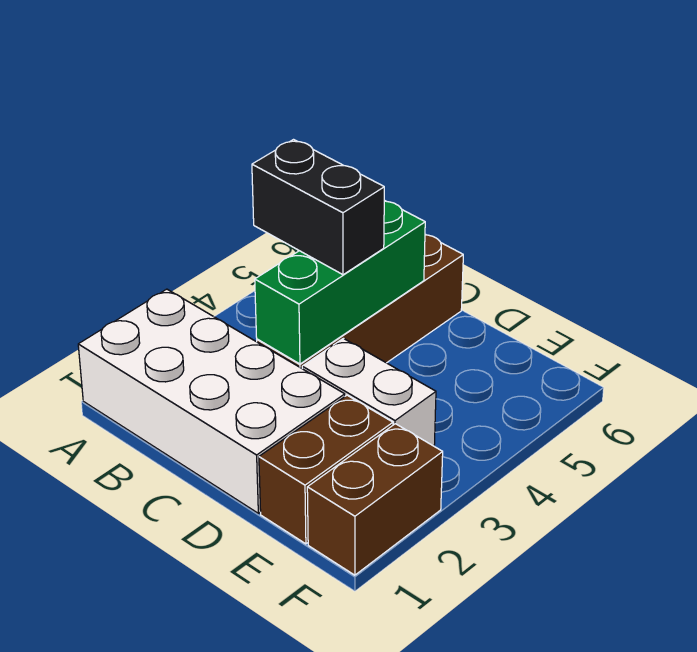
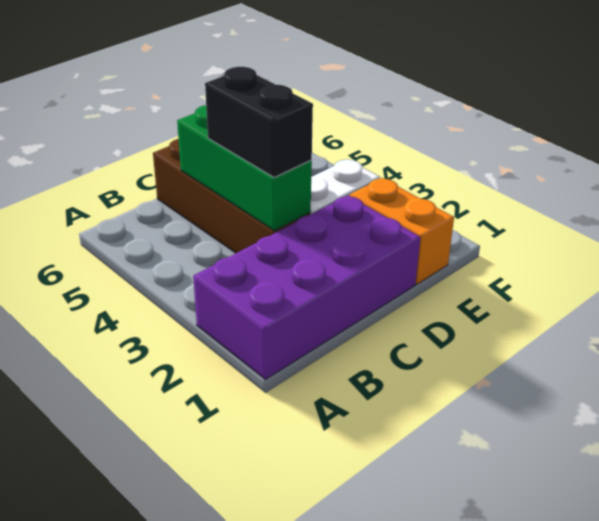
white brick A1:D2 level 1 -> purple brick A1:D2 level 1
black brick B4:C4 level 3 -> black brick C3:C4 level 3
brown brick E1:E2 level 1 -> orange brick E1:E2 level 1
brown brick F1:F2 level 1 -> none

